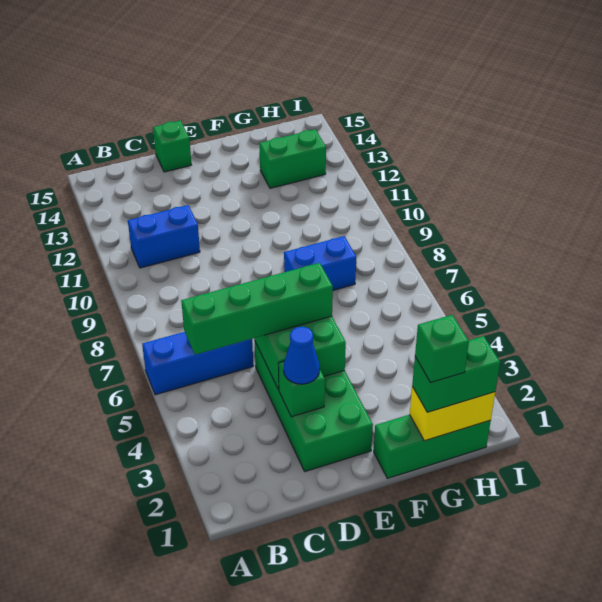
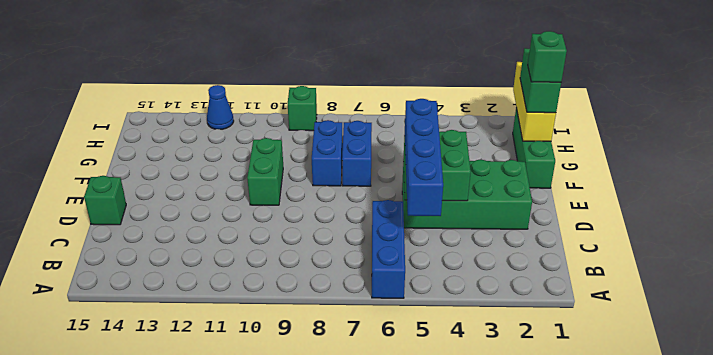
green brick B5:E5 level 3 -> blue brick B5:E5 level 3
blue brick B11:C11 level 1 -> blue brick F7:G7 level 1
green brick D3 level 2 -> green brick I9 level 1
blue cone D3 level 3 -> blue cone I12 level 1
yellow brick G1:H1 level 2 -> yellow brick G1:I1 level 2
green brick G13:H13 level 1 -> green brick E10:F10 level 1

